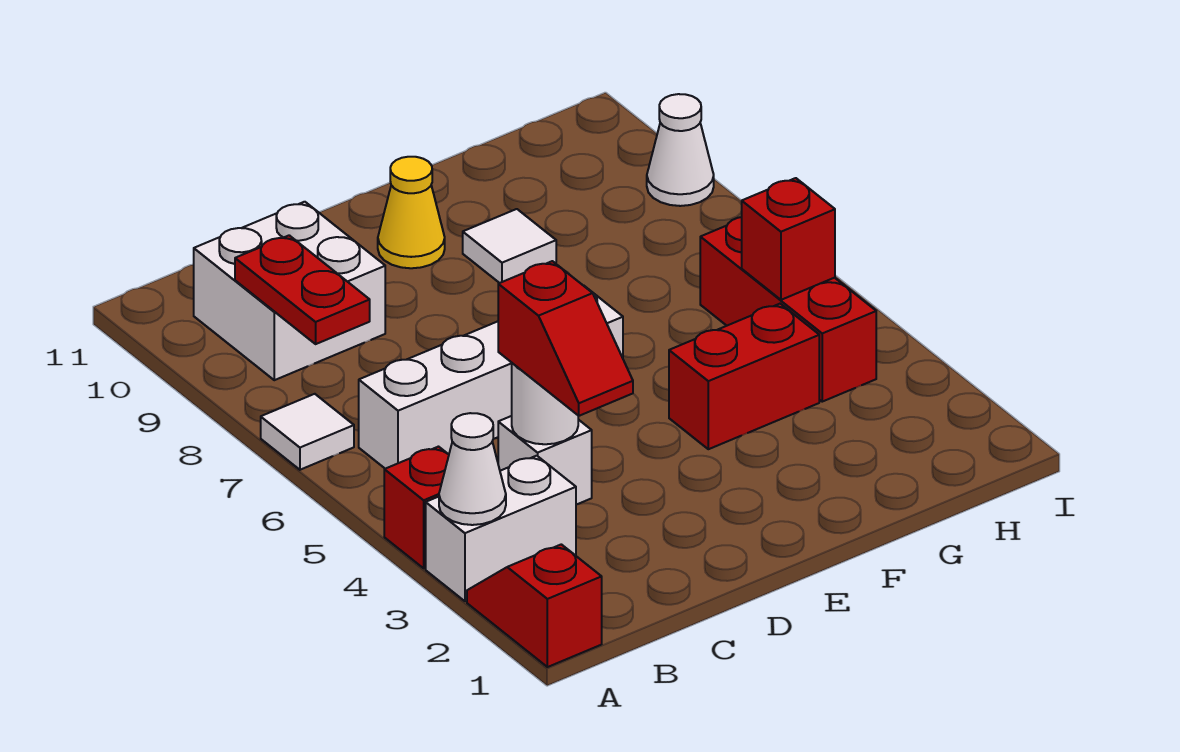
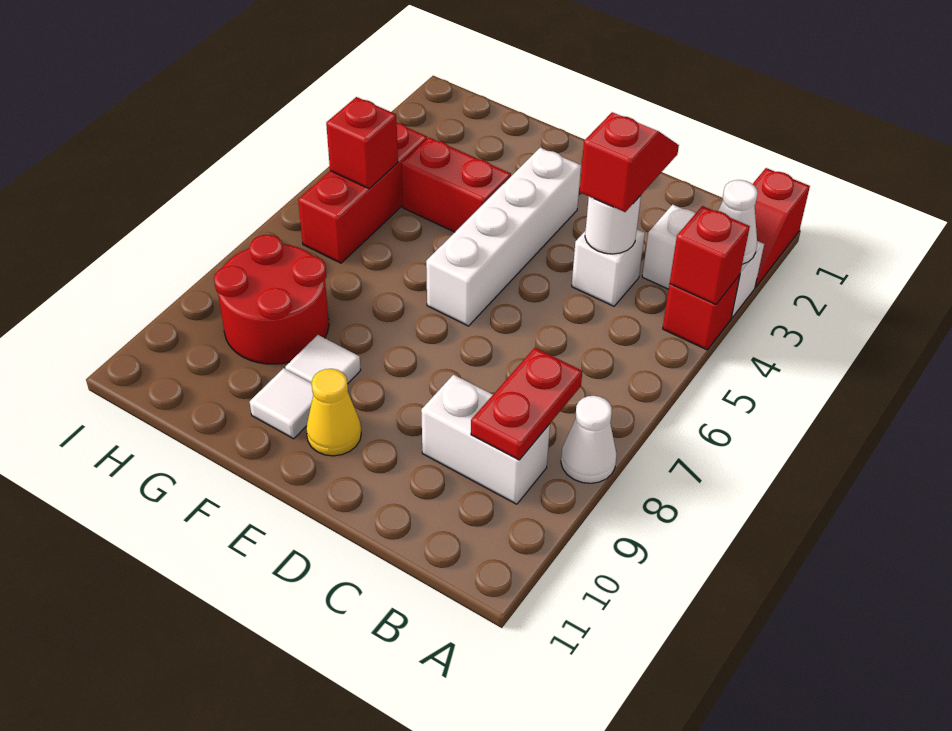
none -> red brick A4 level 2
white tile A7 level 1 -> white tile F10 level 1
white brick B6:E6 level 1 -> white brick E3:E6 level 1
white brick B9:C10 level 1 -> white brick B9:C9 level 1
none -> red round brick G8:H9 level 1
white cone I9 level 1 -> white cone A8 level 1

